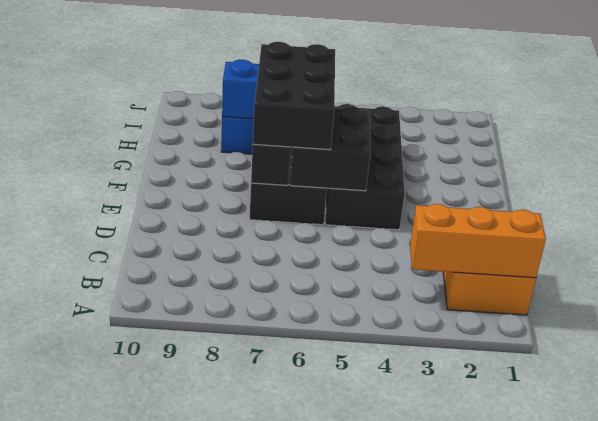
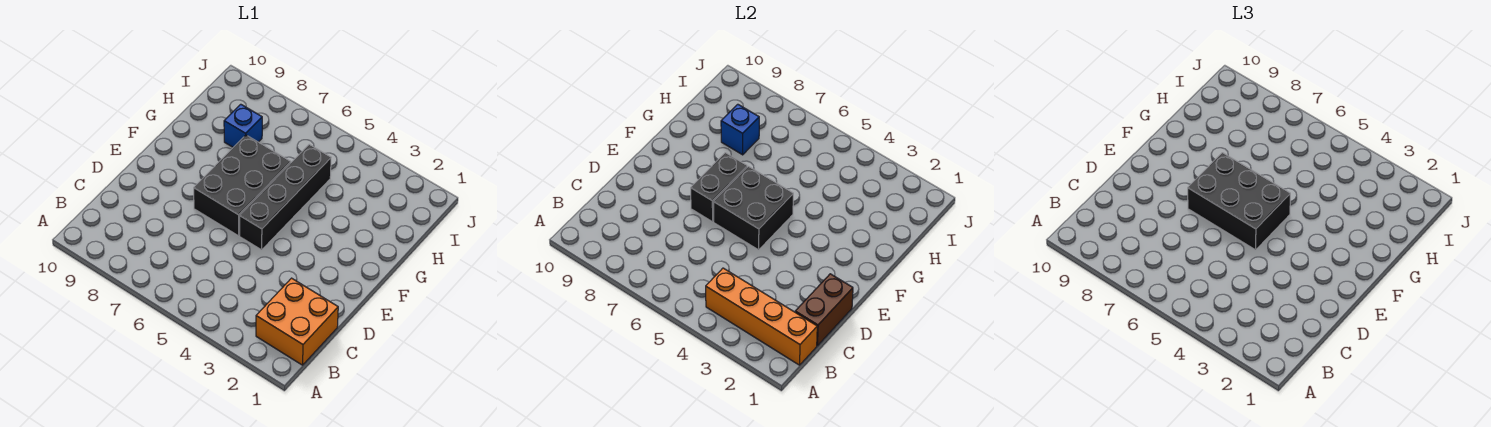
orange brick B1:B3 level 2 -> orange brick B1:B4 level 2
none -> brown brick C1:D1 level 2
black brick E4:H5 level 1 -> black brick E5:H5 level 1
black brick E6:G7 level 3 -> black brick E5:F7 level 3

